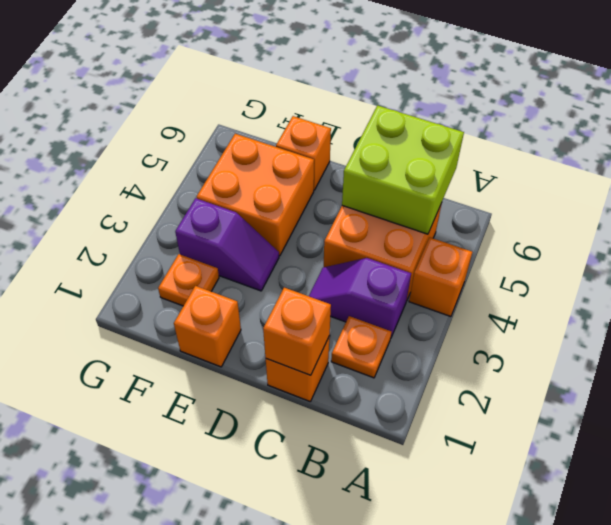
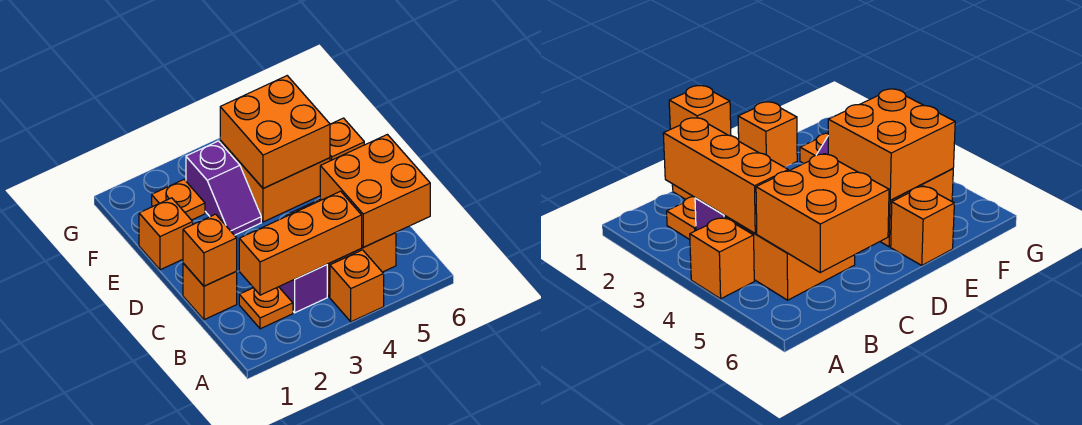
none -> orange brick B2:B4 level 2
lime brick B5:C6 level 2 -> orange brick B5:C6 level 2
none -> orange brick E4:F5 level 2

